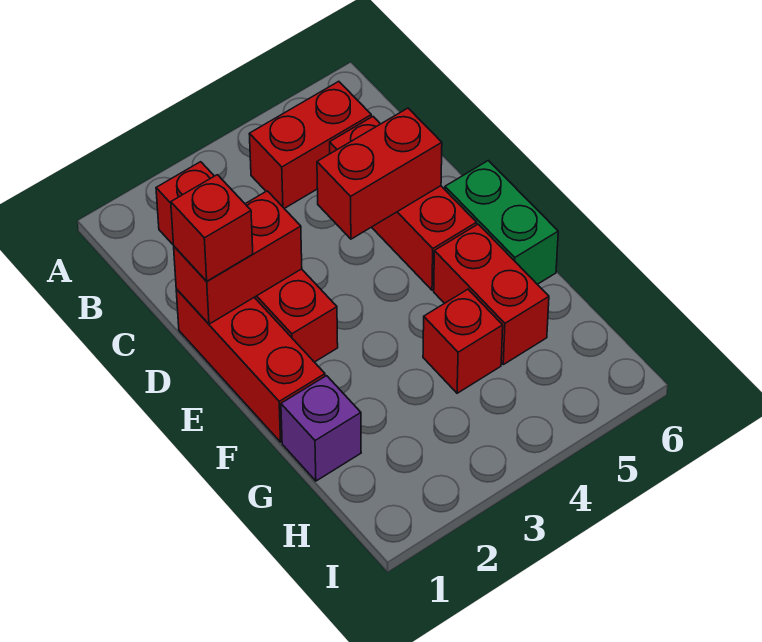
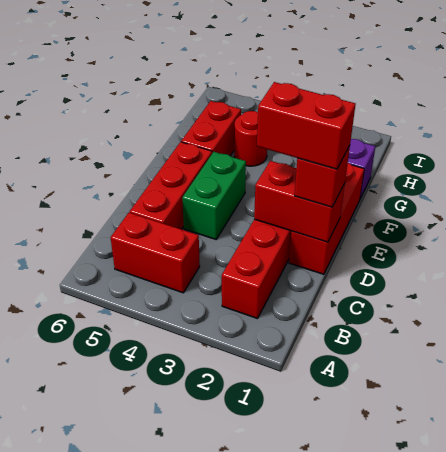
red brick D4:D5 level 2 -> red brick D1:D2 level 4
green brick E6:F6 level 1 -> green brick D4:E4 level 1
red brick G4 level 1 -> red round brick G4 level 1

